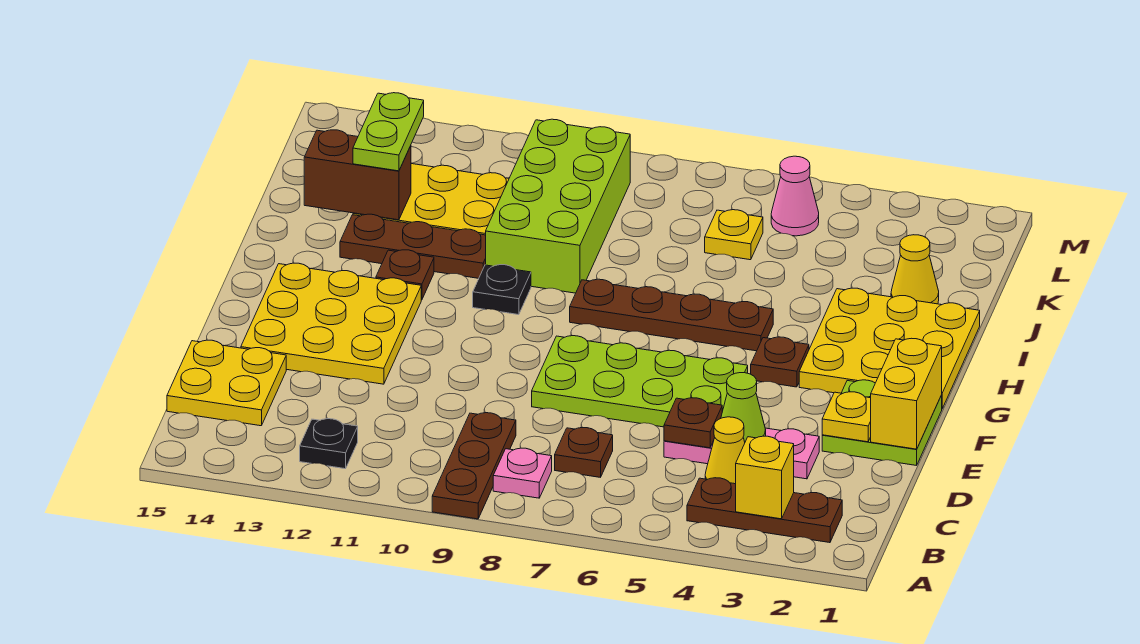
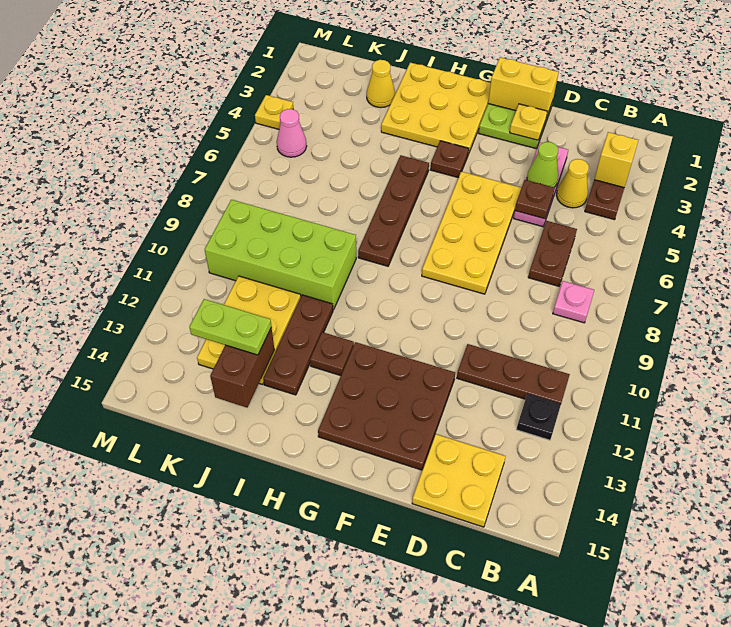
brown plate A9:C9 level 1 -> brown plate B11:D11 level 1
brown plate C7 level 1 -> brown plate C6:C7 level 1
lime plate E5:F8 level 1 -> yellow plate E5:F8 level 1
yellow plate E12:G14 level 1 -> brown plate E12:G14 level 1
black plate H10 level 1 -> none
yellow plate K6 level 1 -> yellow plate M4 level 1

